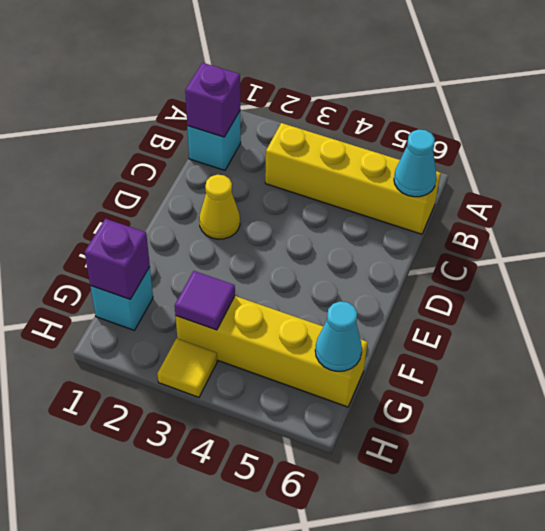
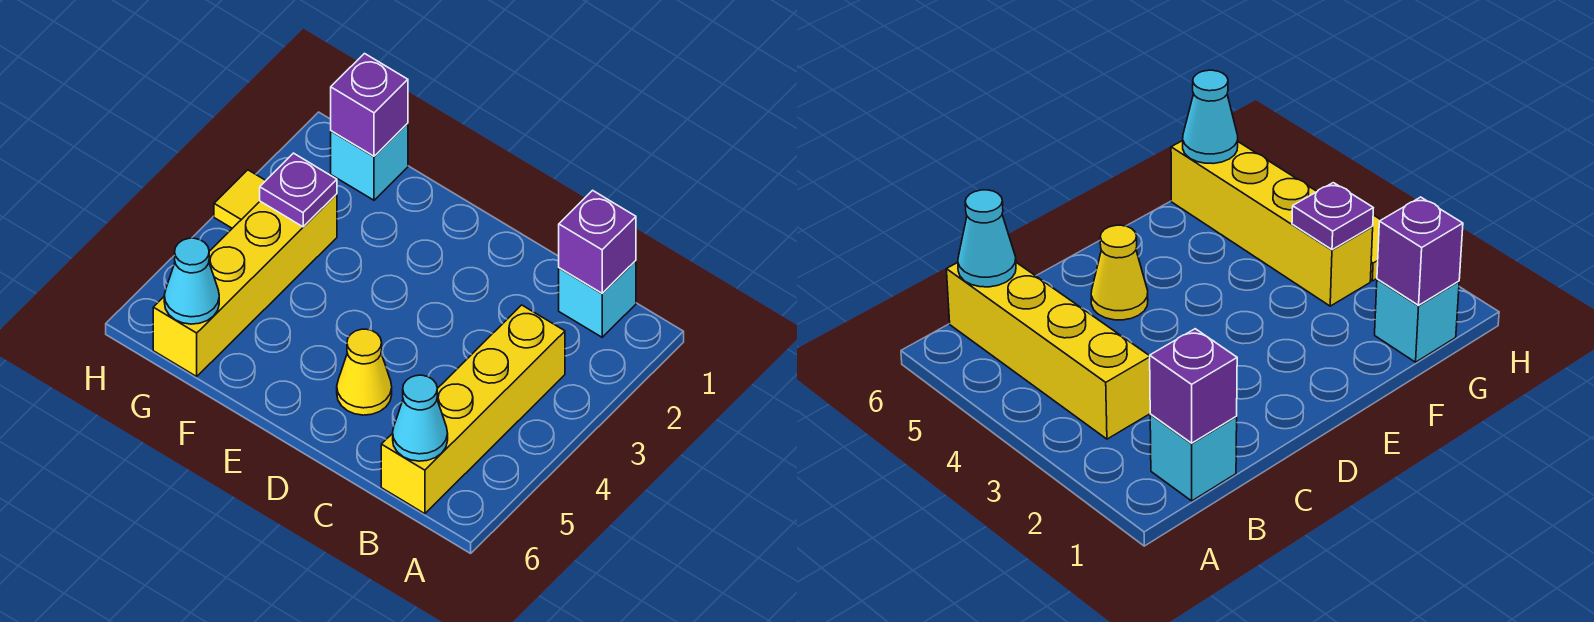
yellow cone D2 level 1 -> yellow cone D5 level 1
purple tile G3 level 2 -> purple plate G3 level 2

